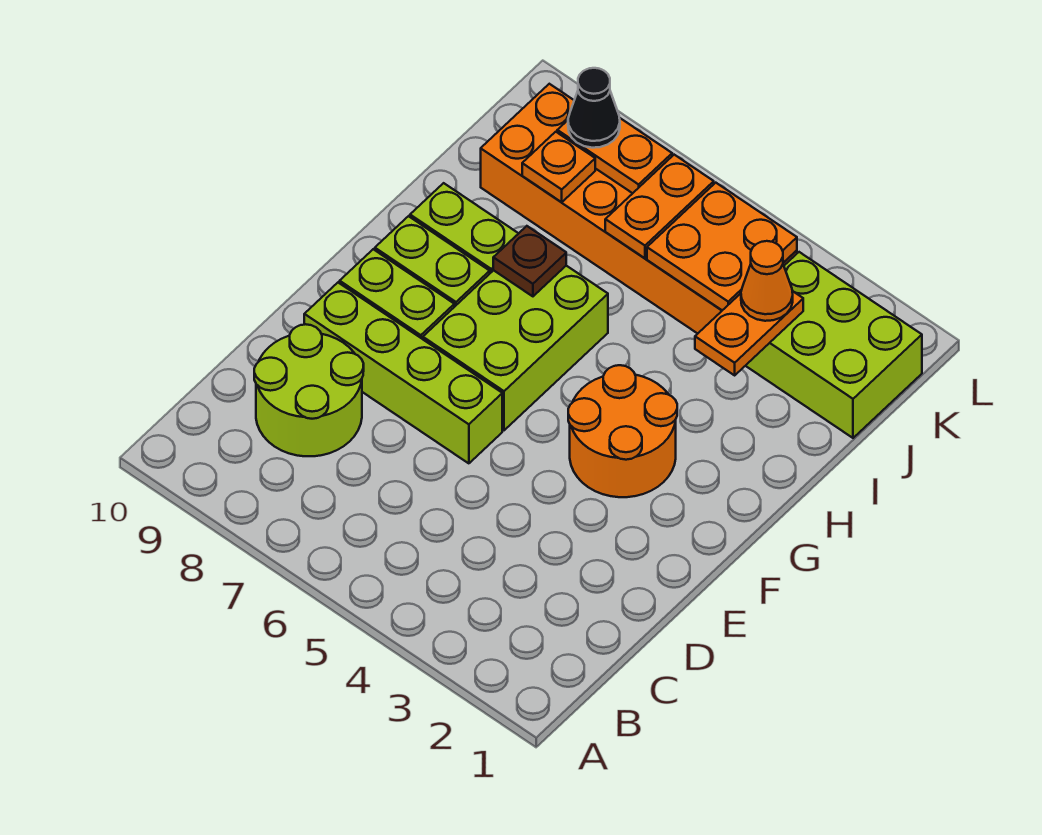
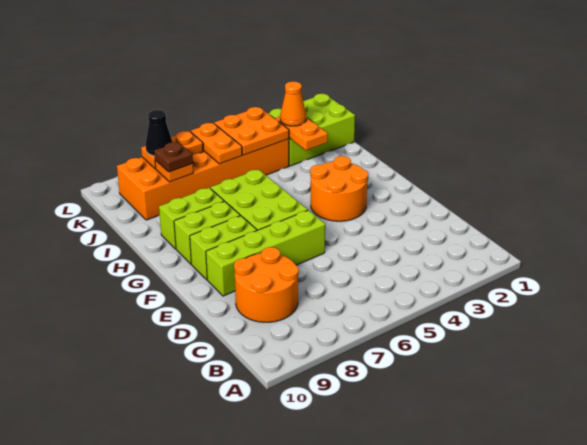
lime round brick C8:D9 level 1 -> orange round brick C8:D9 level 1
brown plate H7 level 2 -> brown plate J8 level 3

